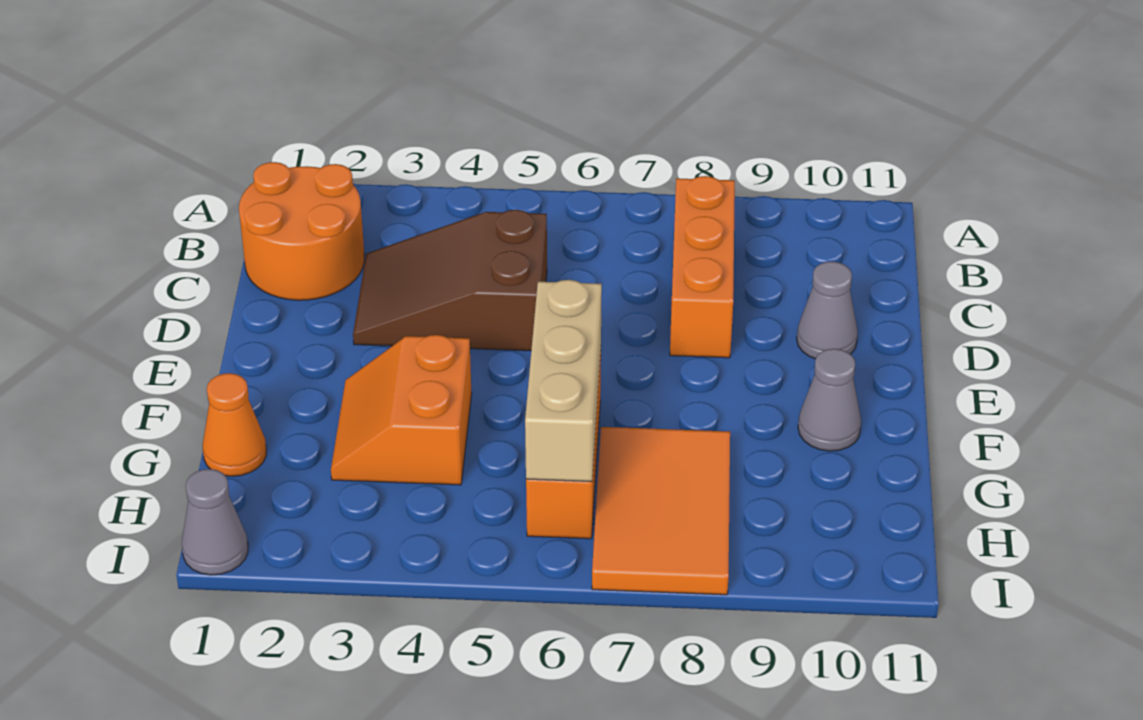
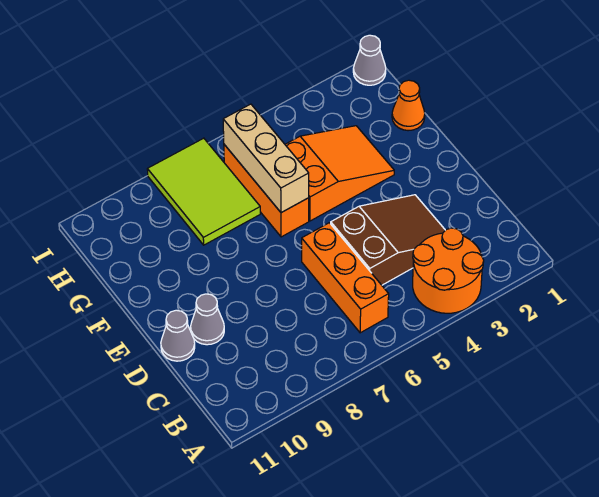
orange round brick B1:C2 level 1 -> orange round brick A3:B4 level 1
orange brick B8:D8 level 1 -> orange brick B6:D6 level 1
orange slope F3:G4 level 1 top 4 -> orange slope F3:G5 level 1 top 5
grey cone F10 level 1 -> grey cone D11 level 1
orange tile G7:I8 level 1 -> lime tile G7:I8 level 1

